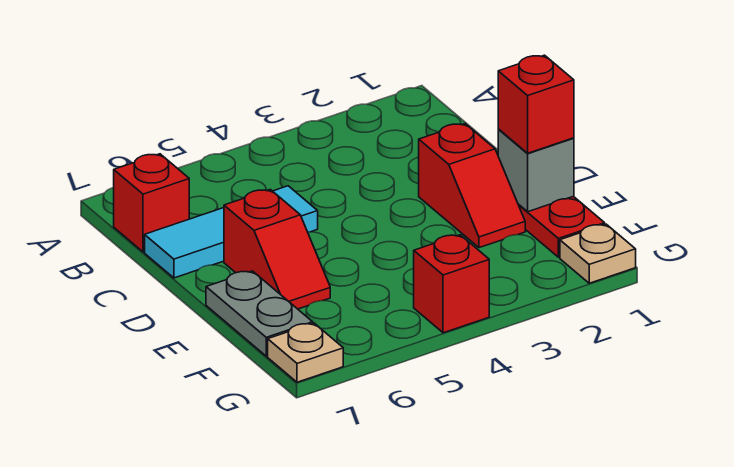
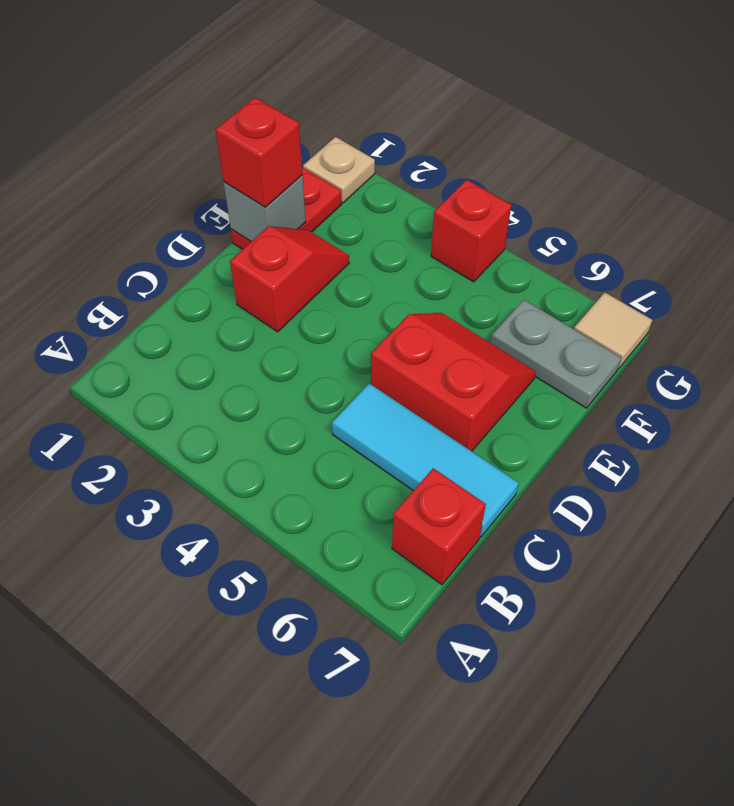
red slope D6:E6 level 1 top D -> red slope D5:E6 level 1 top D
grey plate E7:F7 level 1 -> grey plate F6:F7 level 1
tan plate G7 level 1 -> tan tile G7 level 1

